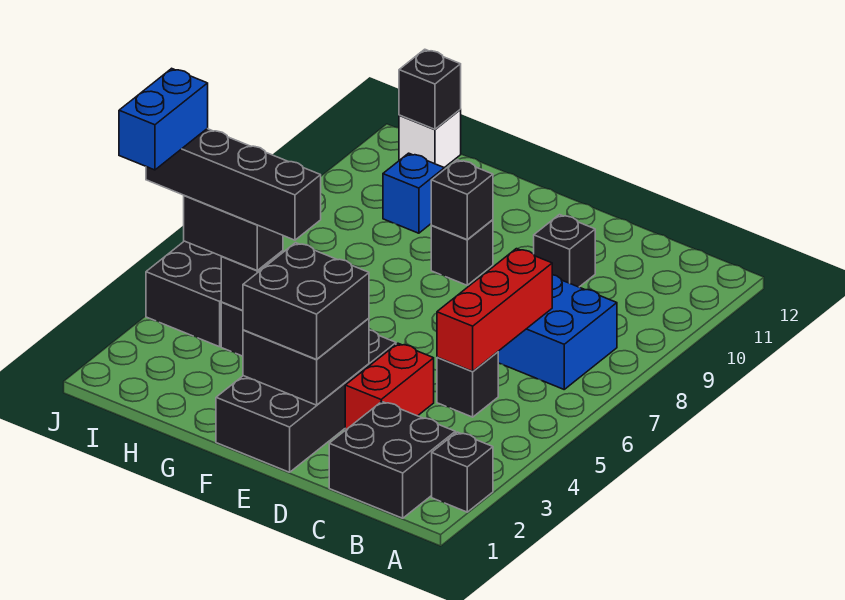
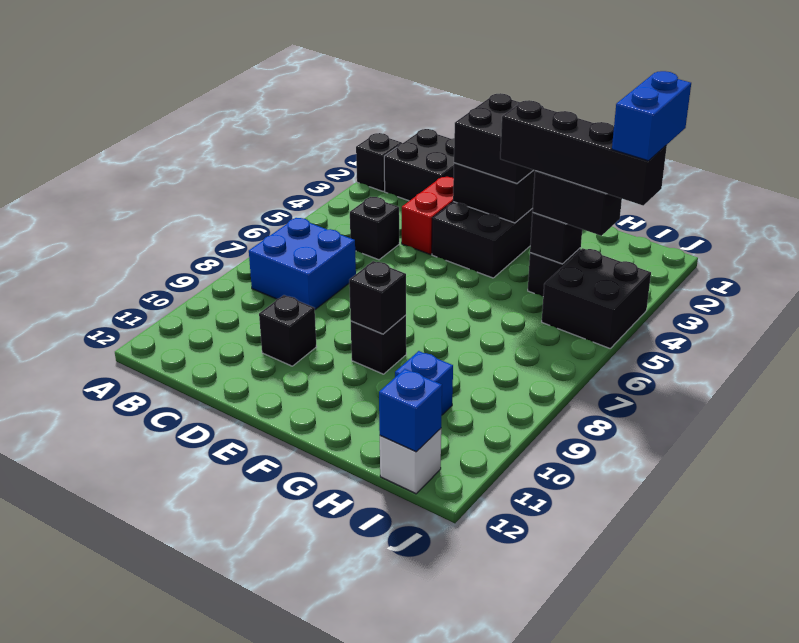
red brick C5:C7 level 2 -> none
black brick I12 level 2 -> blue brick I12 level 2

